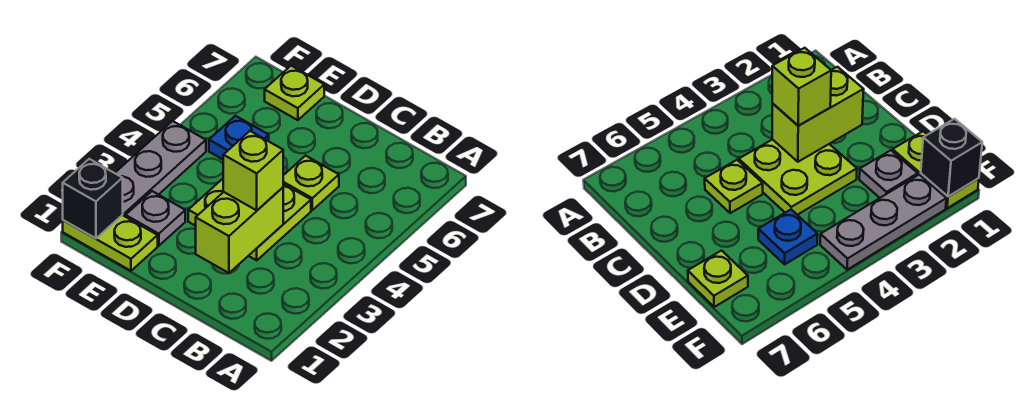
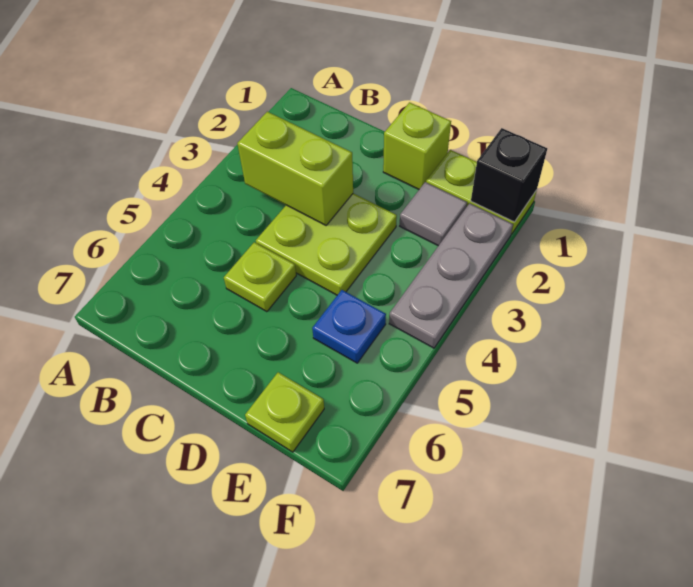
lime brick C2:C3 level 2 -> lime brick B3:C3 level 2
lime brick C3 level 3 -> lime brick D1 level 1
grey plate E2 level 1 -> grey tile E2 level 1

